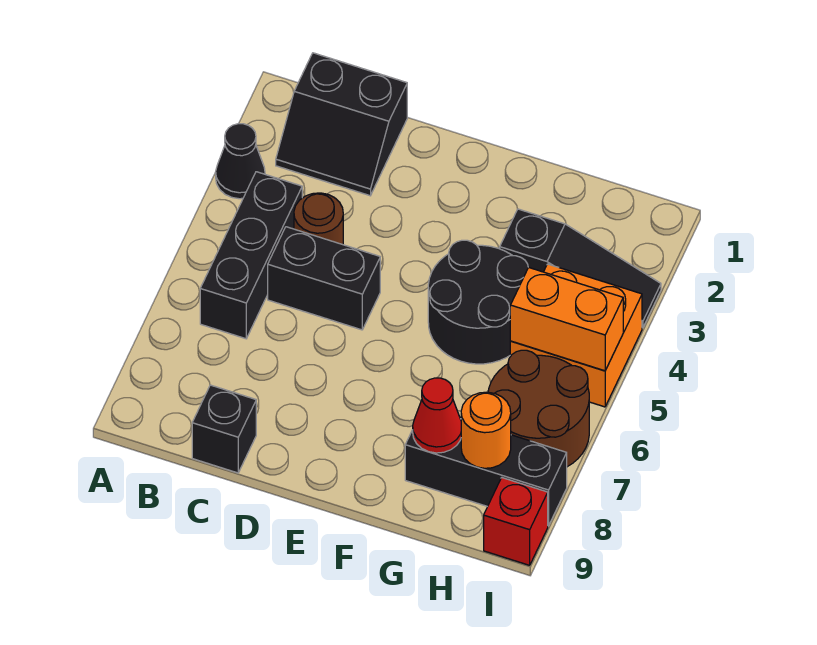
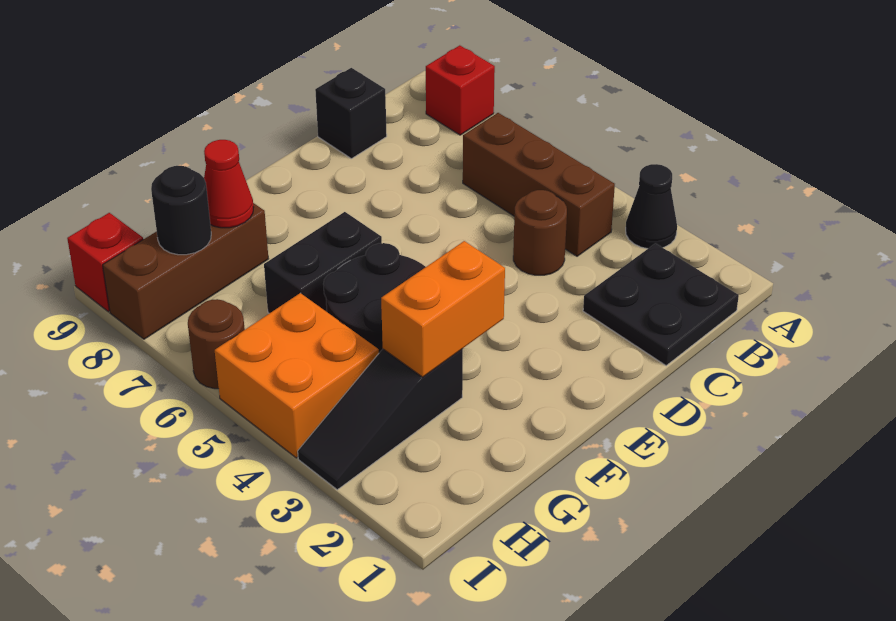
none -> red brick A8 level 1
black slope B1:C2 level 1 top 1 -> black plate B1:C2 level 1
black brick B4:B6 level 1 -> brown brick B4:B6 level 1
black brick C5:D5 level 1 -> black brick F6:G6 level 1
black brick G8:I8 level 1 -> brown brick G8:I8 level 1
orange brick H5:I5 level 2 -> orange brick F3:G3 level 2
brown round brick H6:I7 level 1 -> brown round brick I6 level 1
orange round brick H8 level 2 -> black round brick H8 level 2

